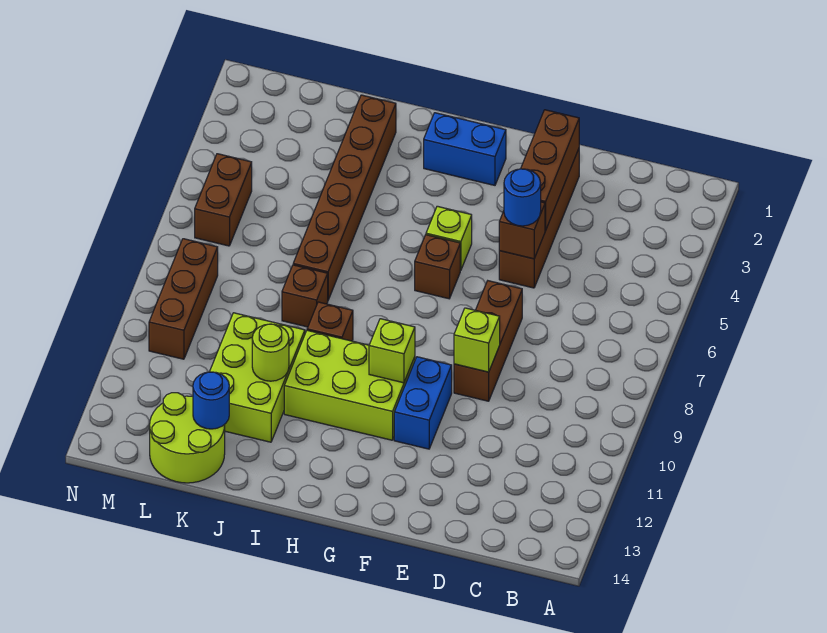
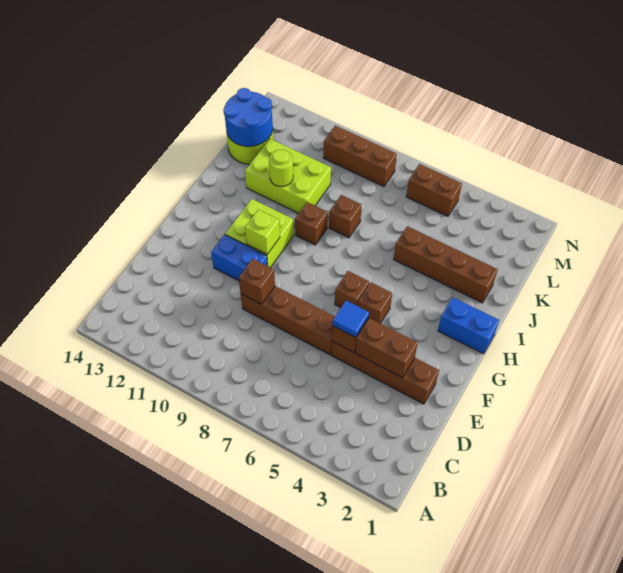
brown brick E2:E4 level 2 -> brown brick E3:E4 level 2
blue round brick E5 level 3 -> blue tile E5 level 3
brown brick E7:E9 level 1 -> brown brick E6:E9 level 1
lime brick E9 level 2 -> brown brick E9 level 2
blue brick G2:H2 level 1 -> blue brick H1:H2 level 1
lime brick G5 level 1 -> brown brick G5 level 1
lime brick G10:I11 level 1 -> lime brick G10:H11 level 1
brown brick J2:J7 level 1 -> brown brick J2:J5 level 1
blue round brick K13 level 2 -> blue round brick K13:L14 level 2

